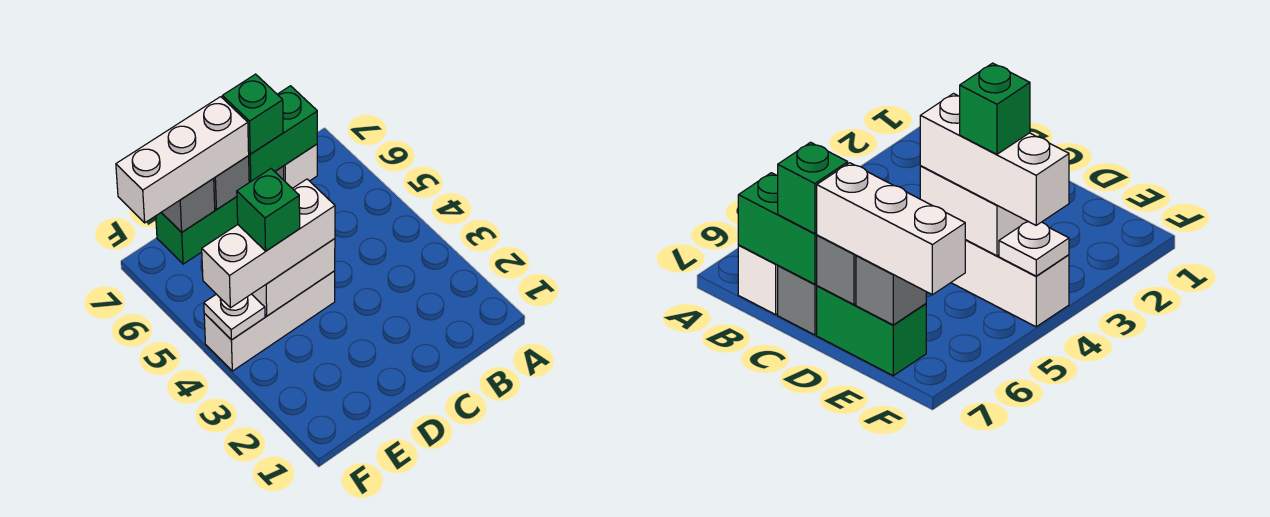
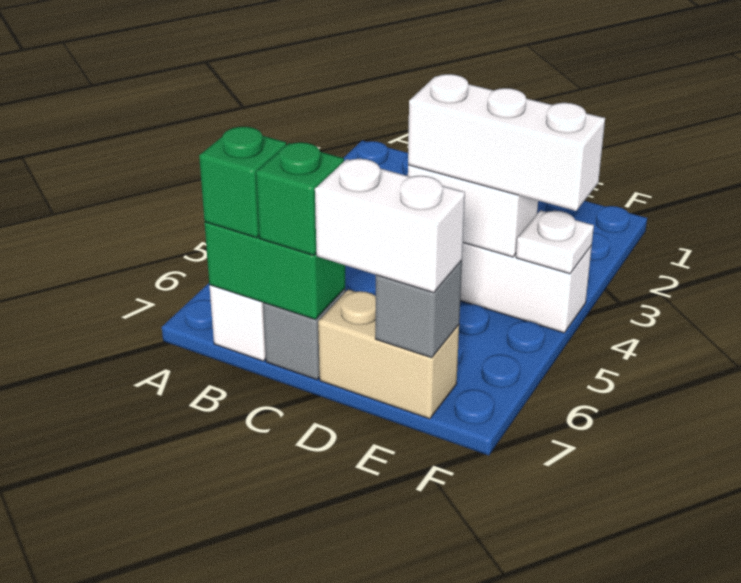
green brick D7:E7 level 1 -> tan brick D7:E7 level 1
grey brick D7 level 2 -> none
white brick D7:F7 level 3 -> white brick D7:E7 level 3
green brick E4 level 4 -> green brick B7 level 3

